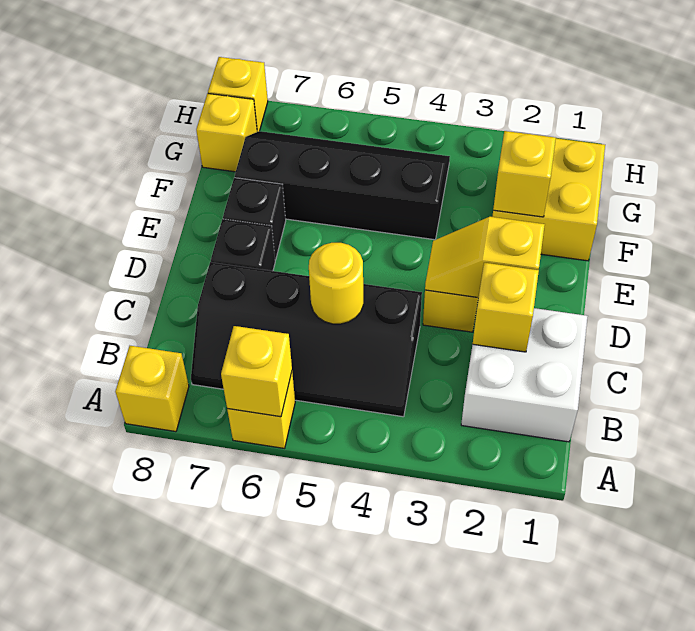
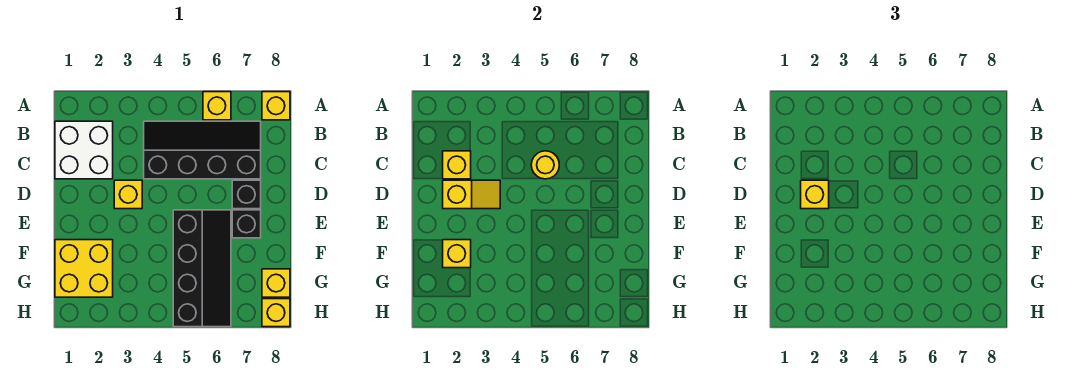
yellow brick A6 level 2 -> yellow brick D2 level 3
black slope F4:G7 level 1 top F -> black slope E5:H6 level 1 top 5

